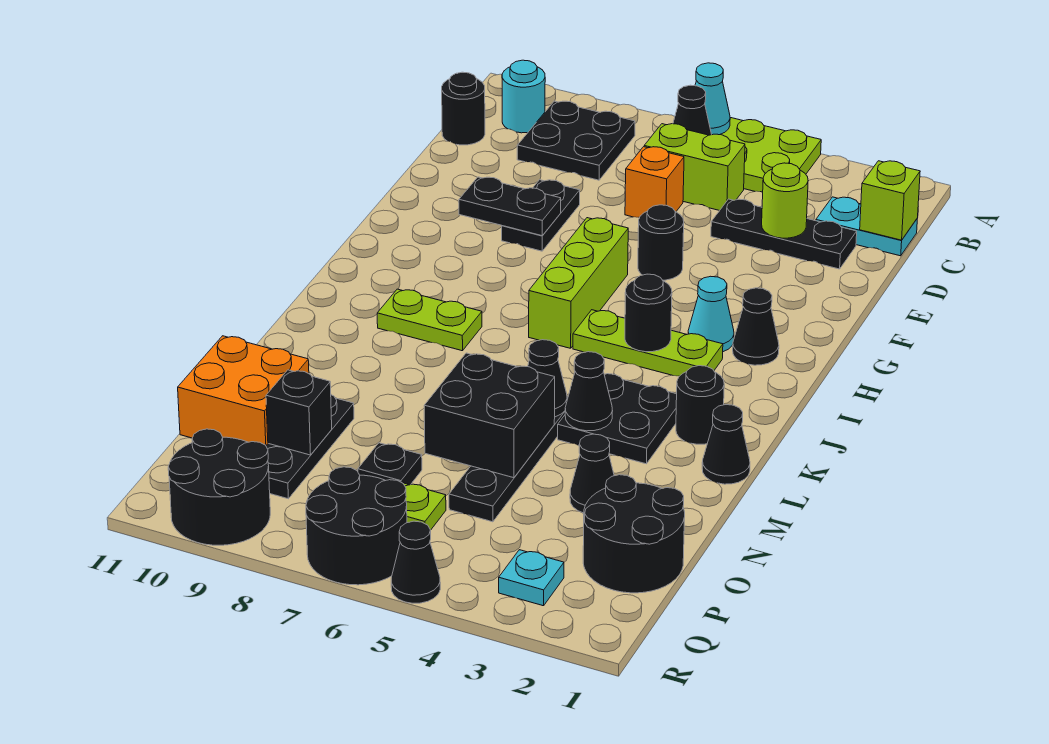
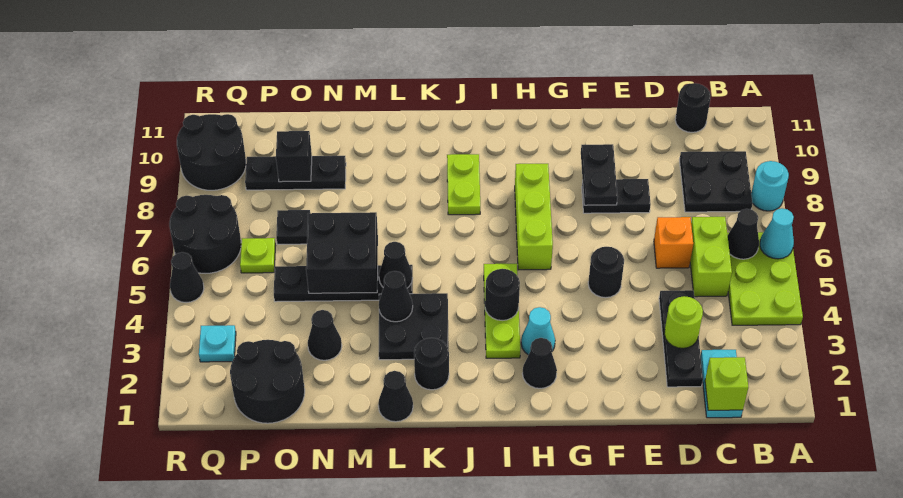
cyan round brick B10 level 1 -> cyan round brick A8 level 1
lime brick G6:I6 level 1 -> lime brick H6:H8 level 1
orange brick N10:O11 level 1 -> none

